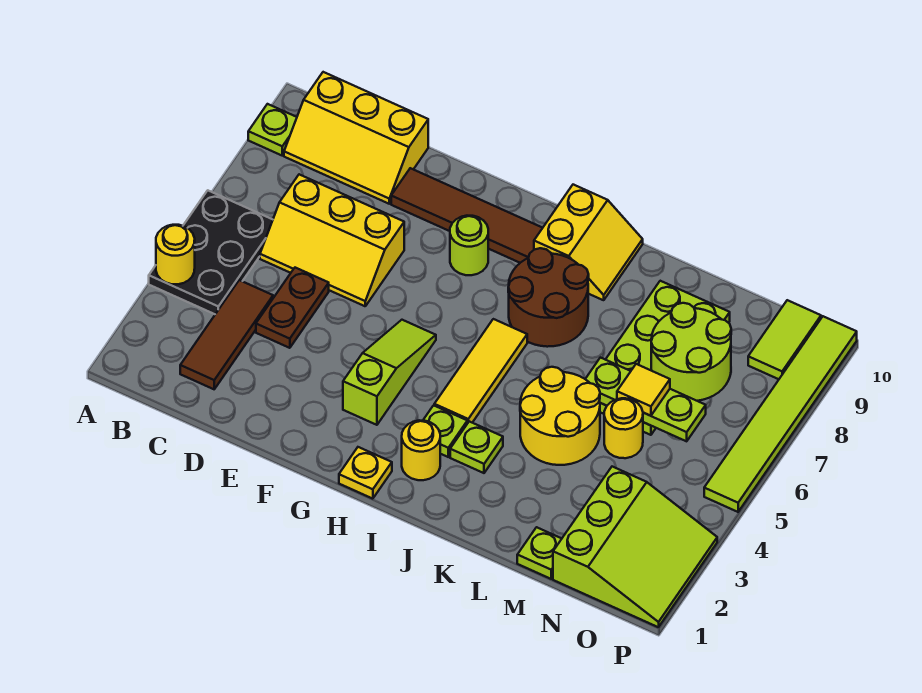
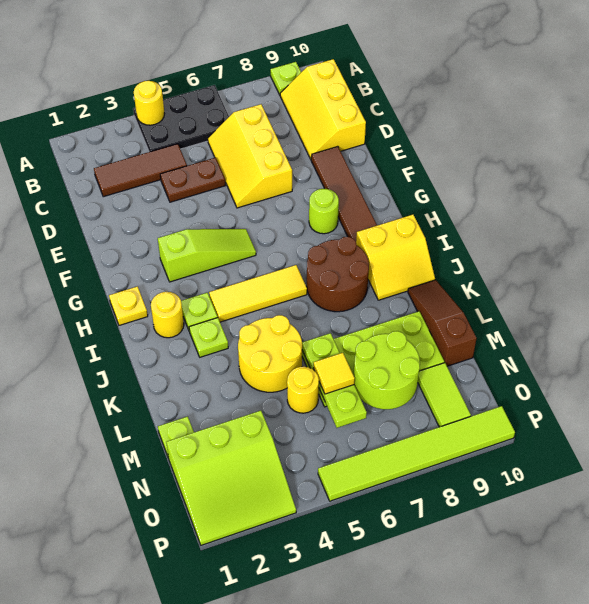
none -> brown slope K10:M10 level 1 top M
lime tile O9:O10 level 1 -> lime tile N9:O9 level 1

